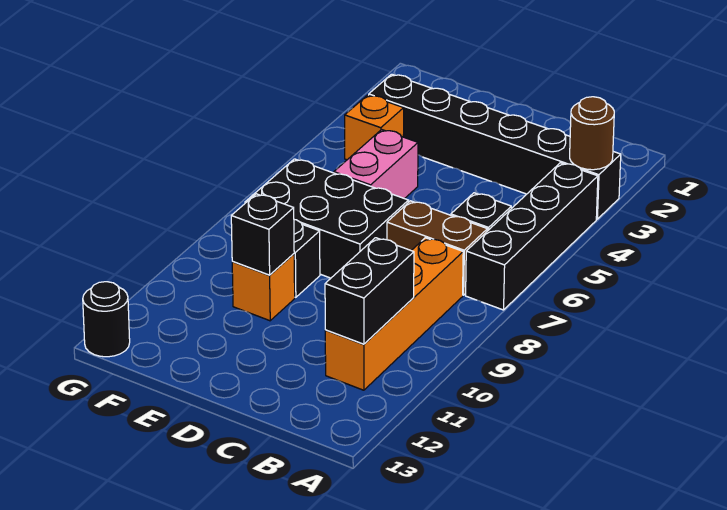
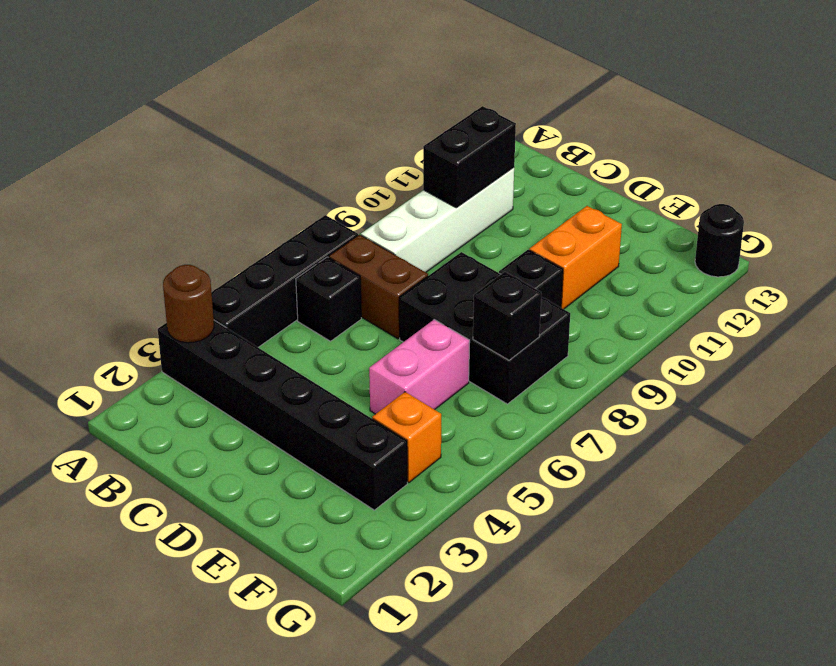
orange brick B8:B11 level 1 -> white brick B8:B11 level 1
orange brick E10 level 1 -> orange brick E10:E11 level 1
black brick E10 level 2 -> black brick F7 level 2

